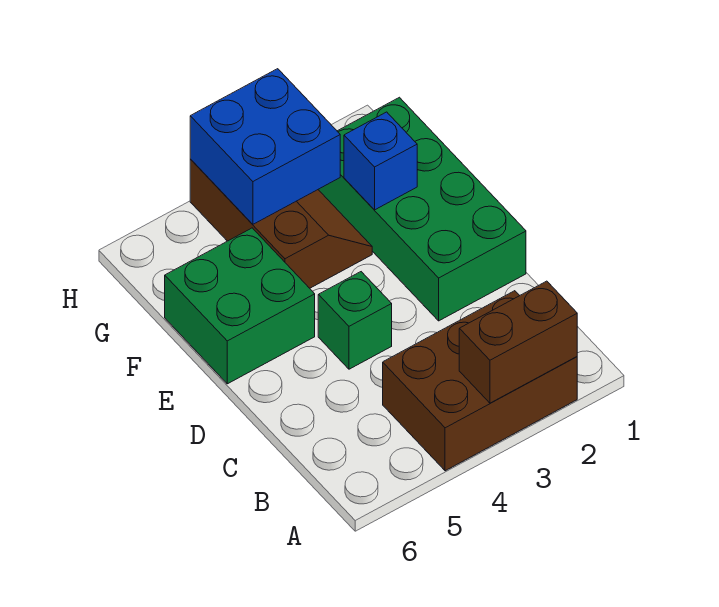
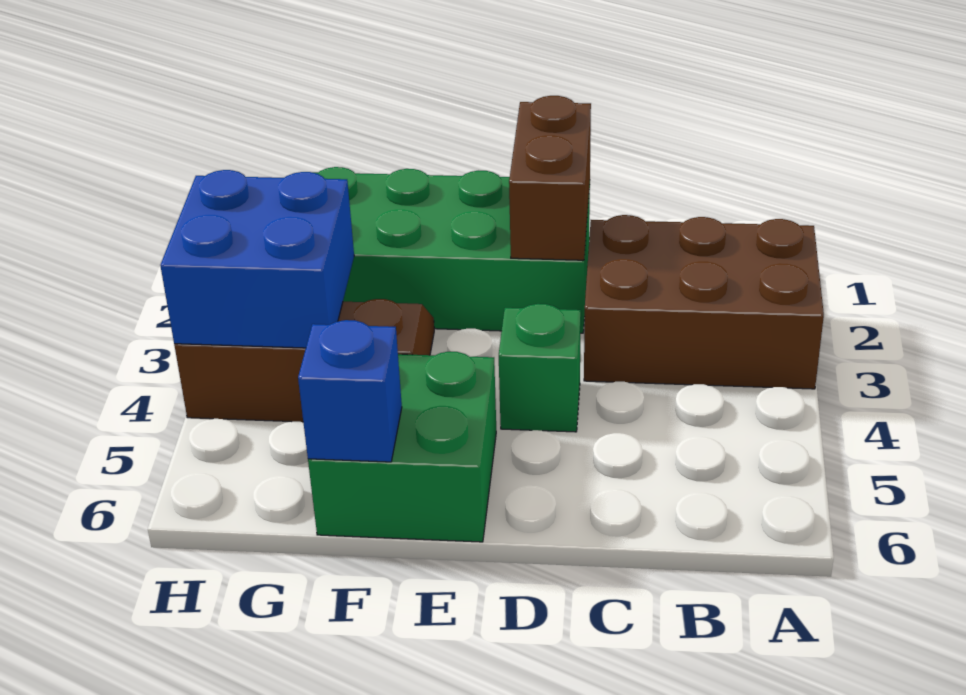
brown brick A2:B4 level 1 -> brown brick A2:C3 level 1
brown brick A2:A3 level 2 -> brown brick D1:D2 level 2
blue brick F2 level 2 -> blue brick F6 level 2

